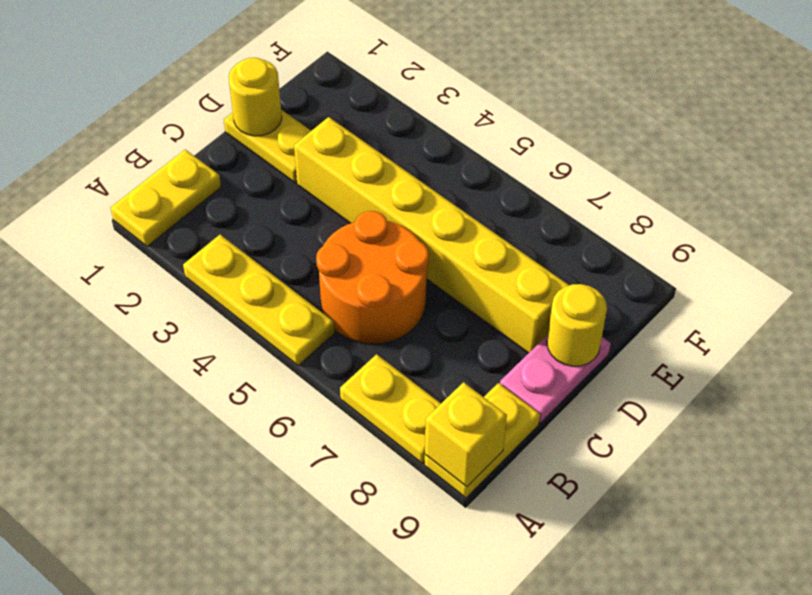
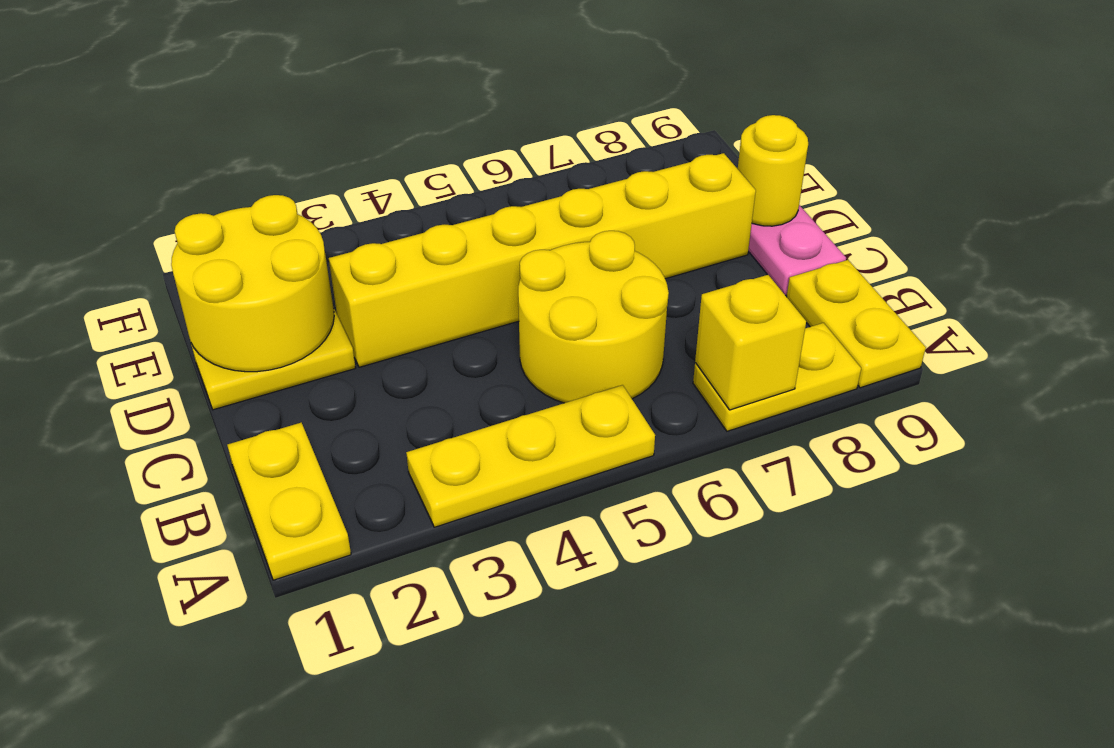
yellow brick A9 level 2 -> yellow brick A7 level 2
orange round brick B5:C6 level 1 -> yellow round brick B5:C6 level 1
yellow round brick D1 level 2 -> yellow round brick D1:E2 level 2

